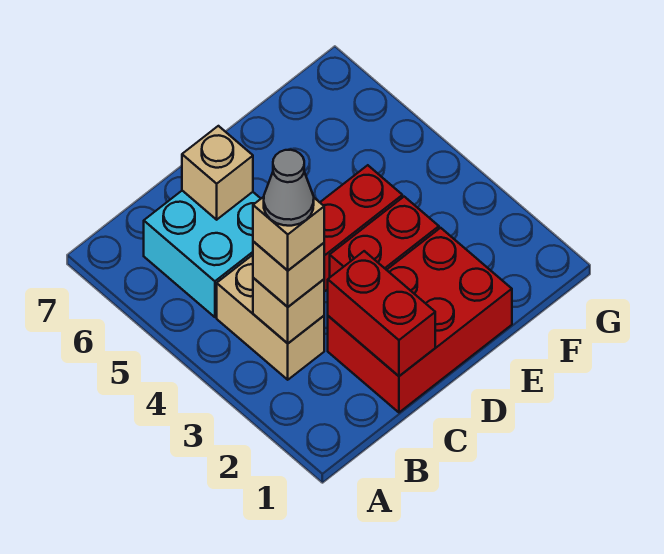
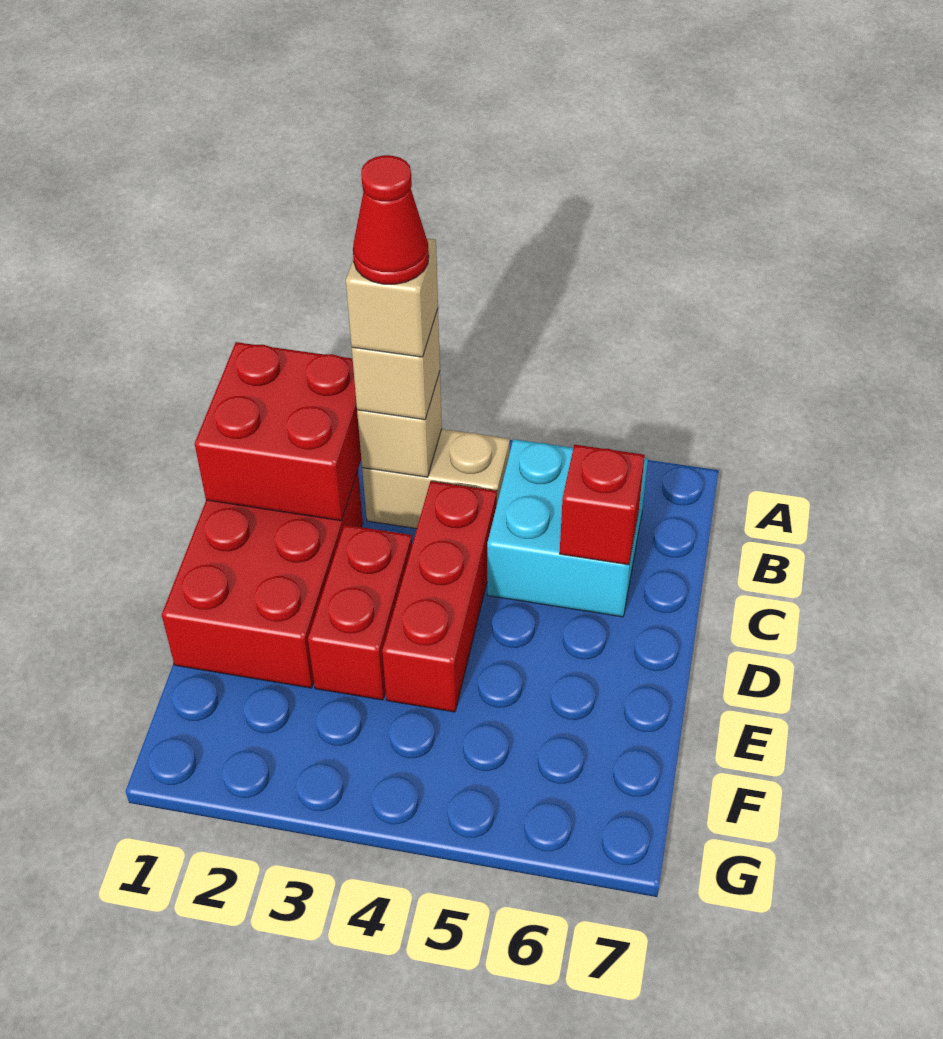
grey cone B3 level 5 -> red cone B3 level 5
red brick C1:C2 level 2 -> red brick B1:C2 level 2
tan brick C6 level 2 -> red brick C6 level 2

